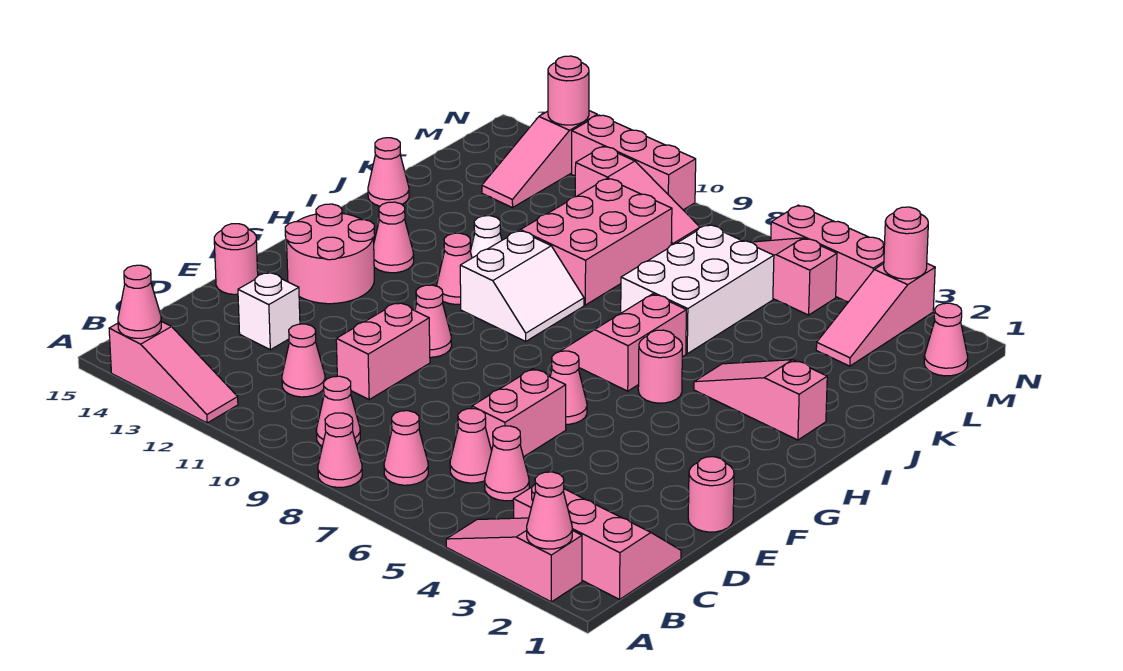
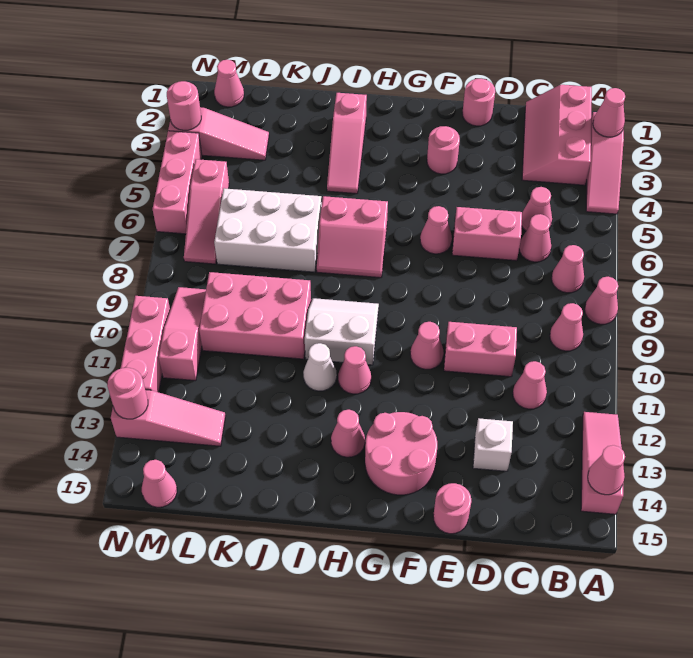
pink round brick H5 level 1 -> pink round brick F3 level 1
pink cone J15 level 1 -> pink cone M15 level 1

